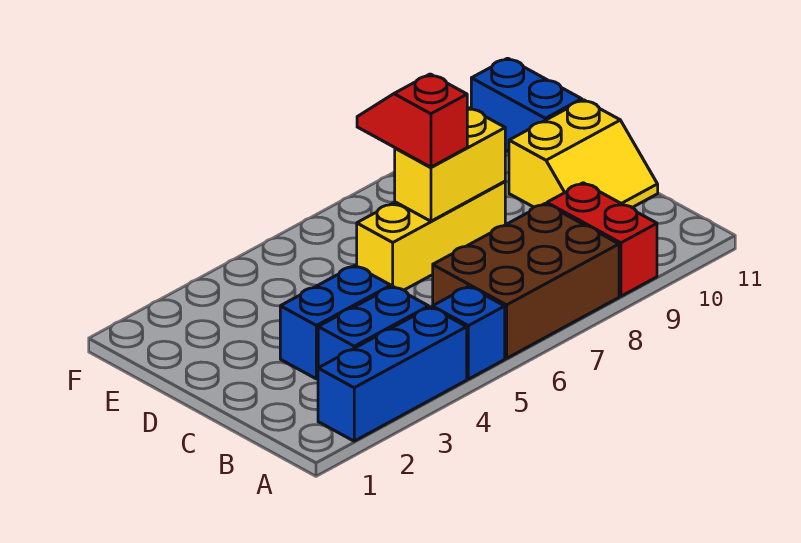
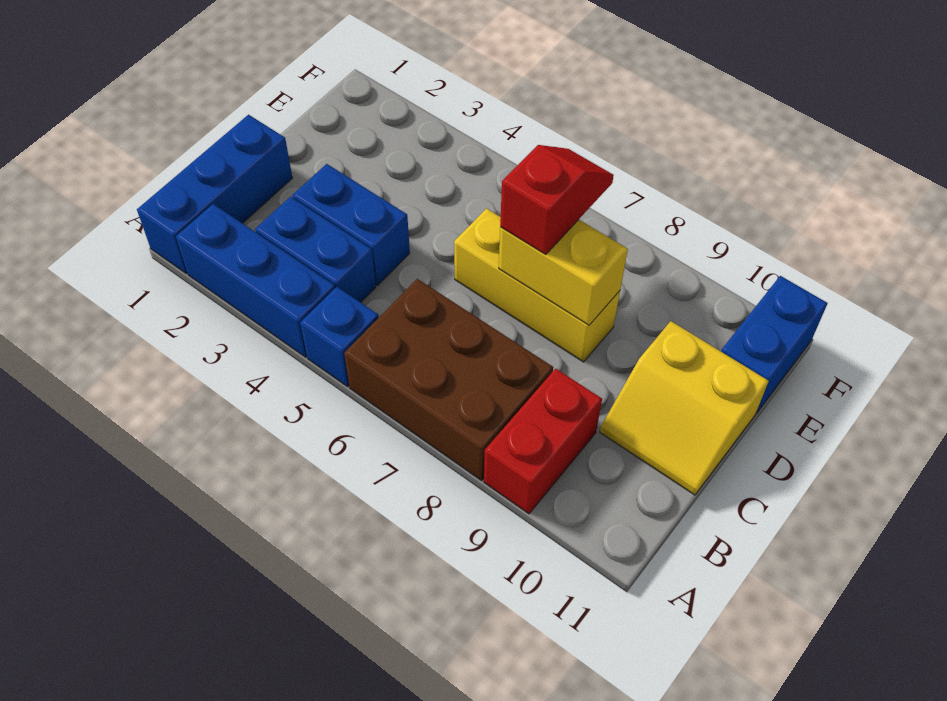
none -> blue brick A1:C1 level 1

